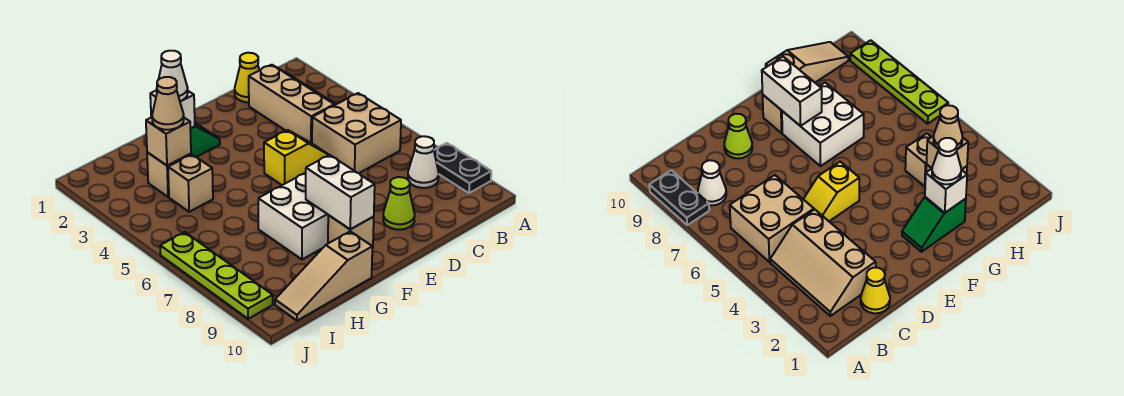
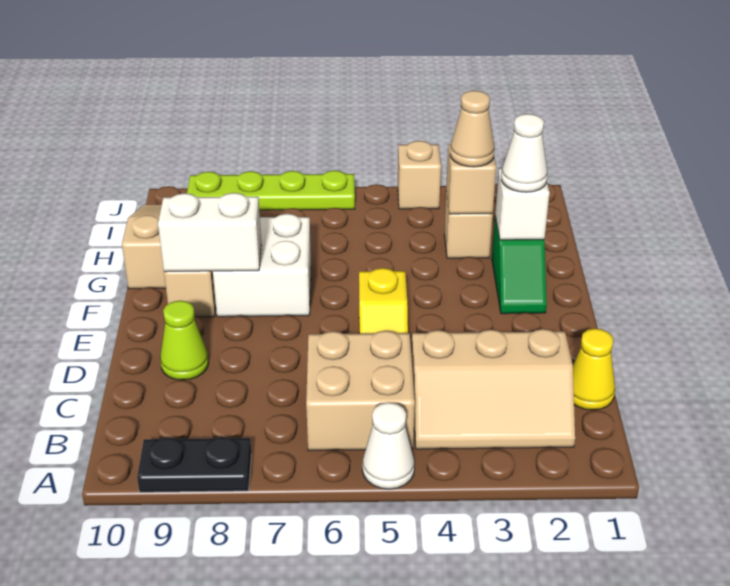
white cone B8 level 1 -> white cone A5 level 1
tan brick H4 level 1 -> tan brick J4 level 1

